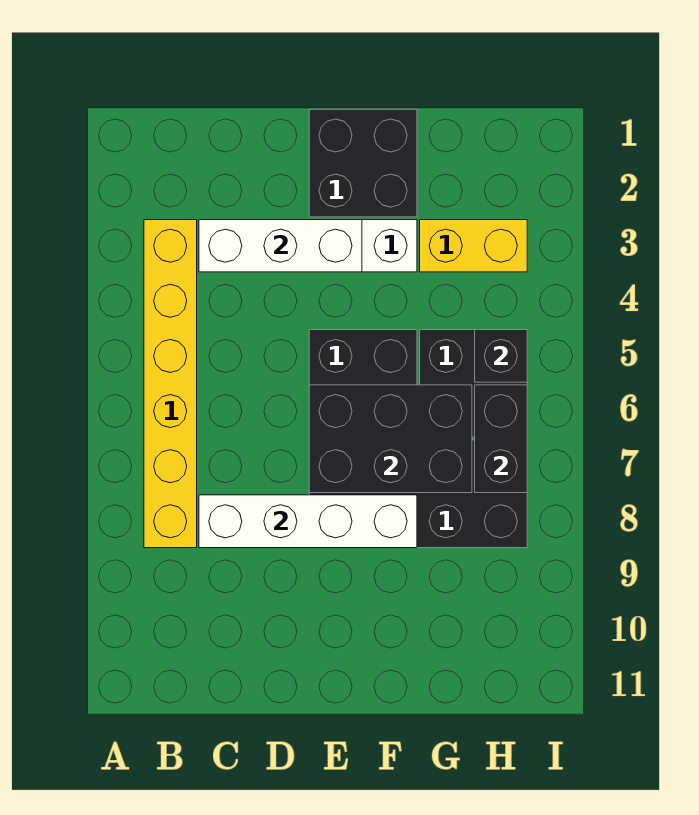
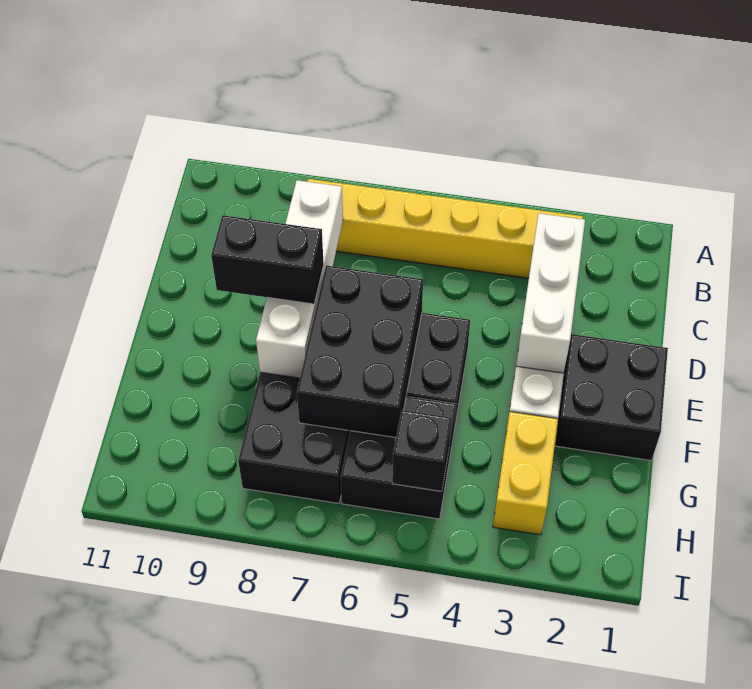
black brick H6:H7 level 2 -> black brick E8:E9 level 3

